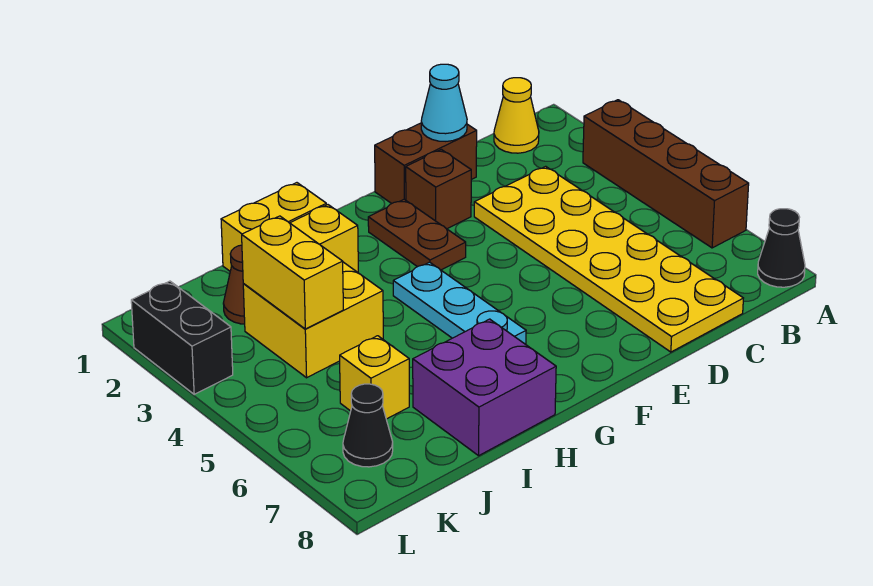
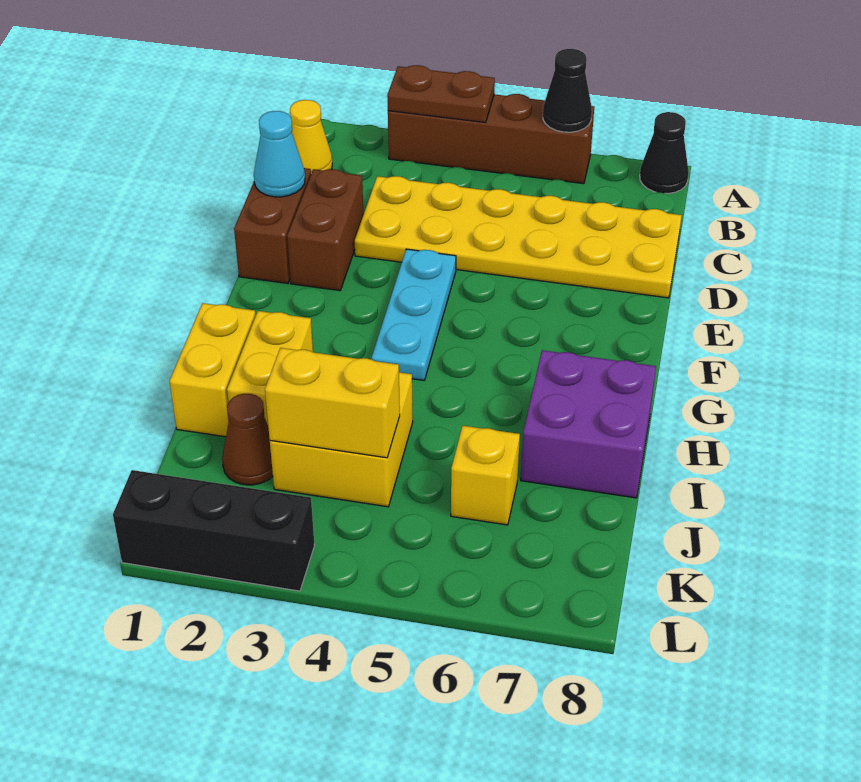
brown brick E2 level 1 -> brown brick D2:E2 level 1
brown plate F2:F3 level 1 -> brown plate A3:A4 level 2
cyan plate G4:G6 level 1 -> cyan plate E4:G4 level 1
black cone K7 level 1 -> black cone A6 level 2
black brick L2:L3 level 1 -> black brick L1:L3 level 1

